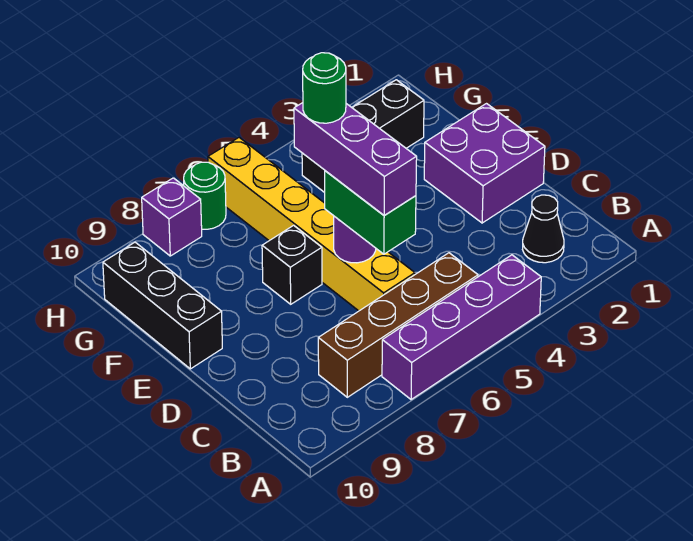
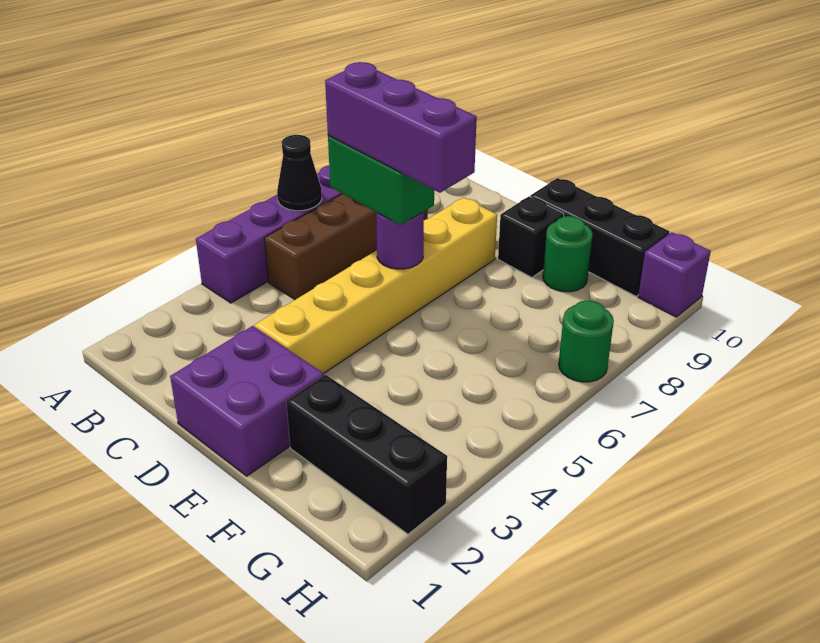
black cone B2 level 1 -> black cone A6 level 2
yellow brick C6:H6 level 1 -> yellow brick D3:D8 level 1
green round brick E6 level 5 -> green round brick F9 level 1
black brick E7 level 1 -> black brick E9 level 1
black brick G2:G4 level 1 -> black brick F2:H2 level 1
purple brick H8 level 1 -> purple brick H10 level 1

